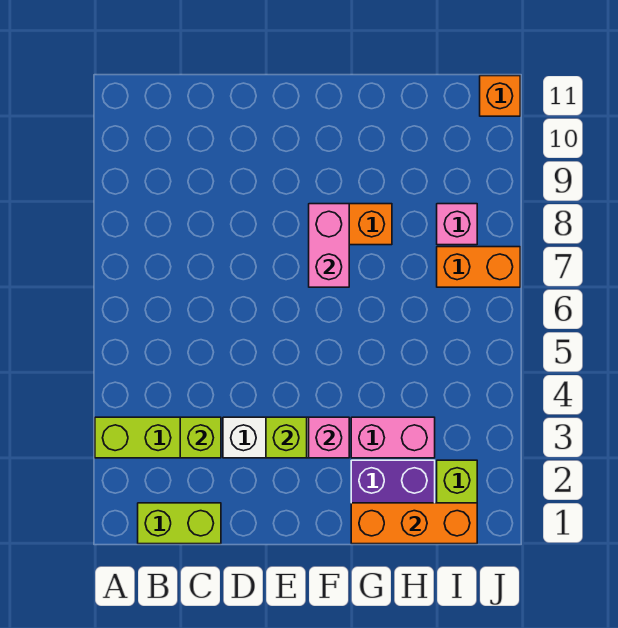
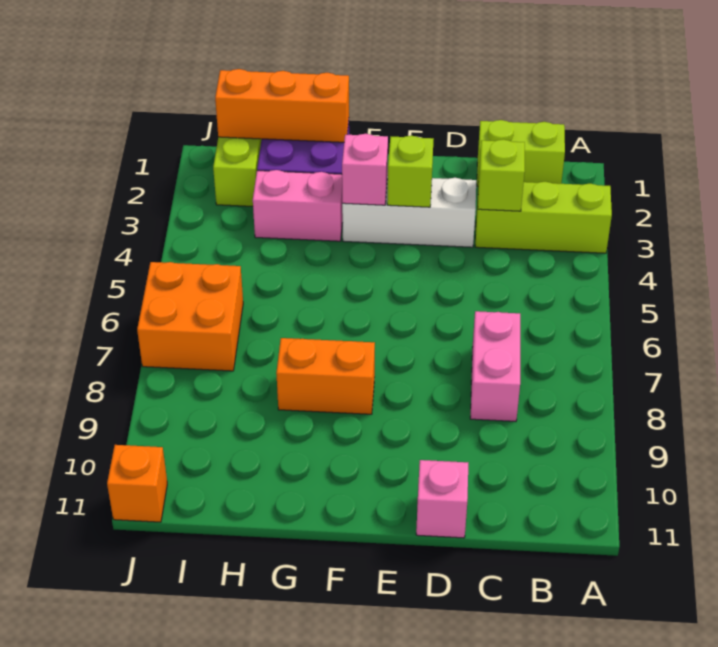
pink brick F7:F8 level 2 -> pink brick C7:C8 level 1
orange brick I7:J7 level 1 -> orange brick I6:J7 level 1
pink brick I8 level 1 -> pink brick D11 level 1

